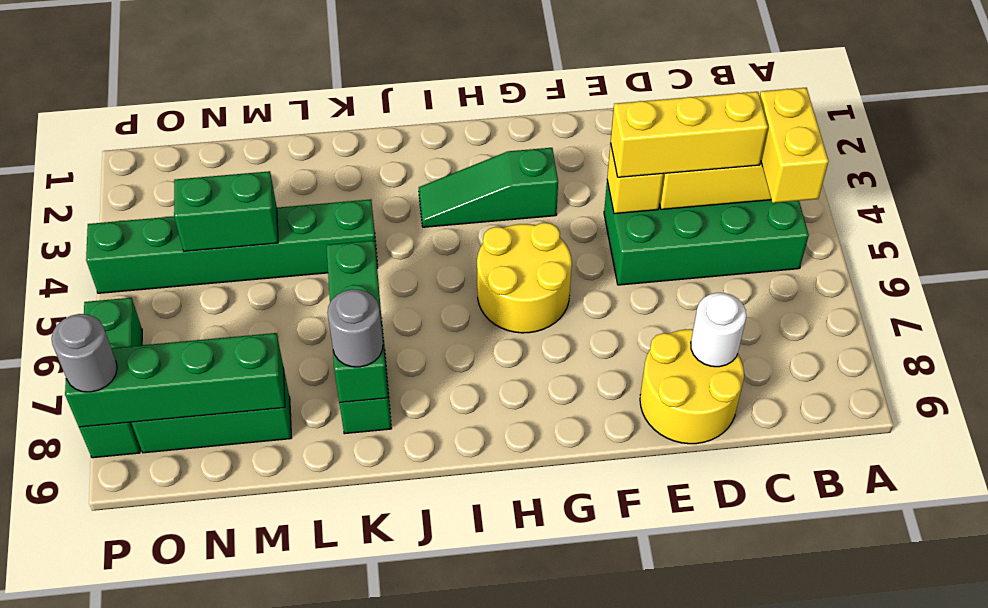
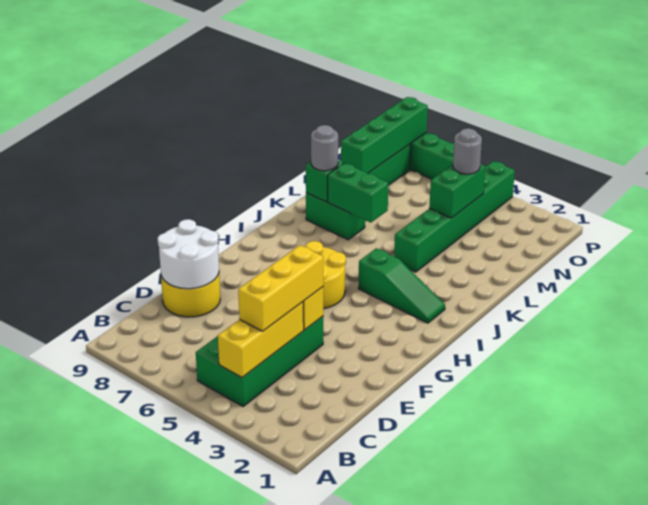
yellow brick B4:B5 level 3 -> none
white round brick D8 level 2 -> white round brick D8:E9 level 2
green slope G3:I3 level 1 top G -> green slope I2:I4 level 1 top 4
grey round brick P8 level 3 -> grey round brick N4 level 3

